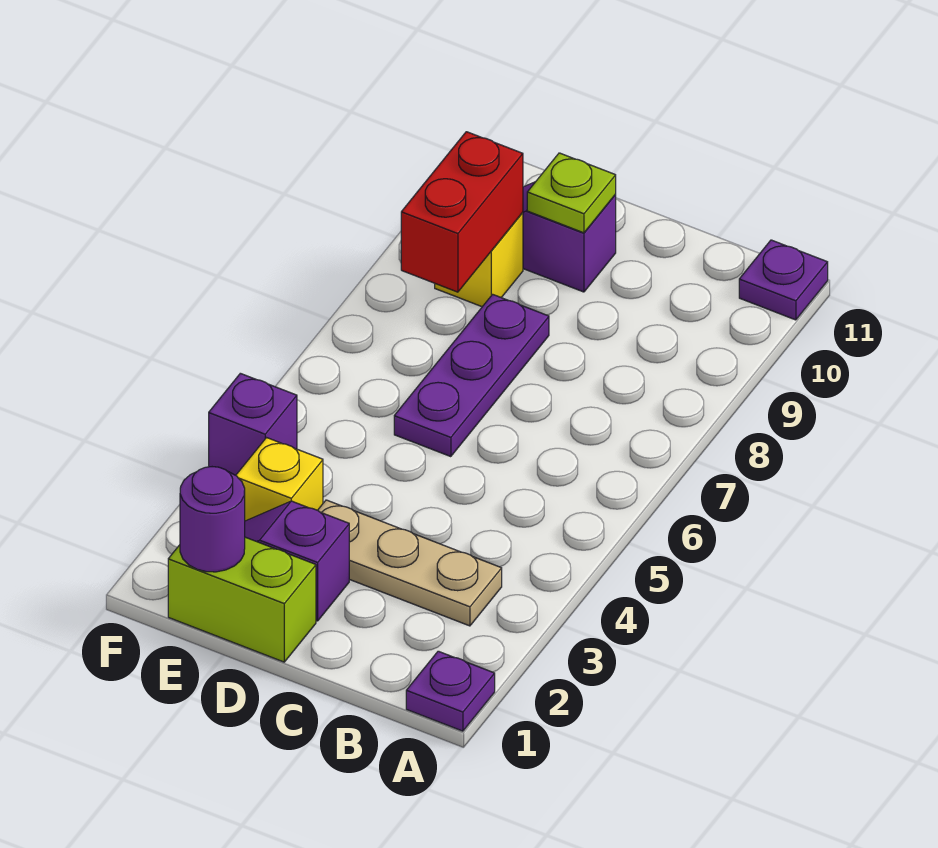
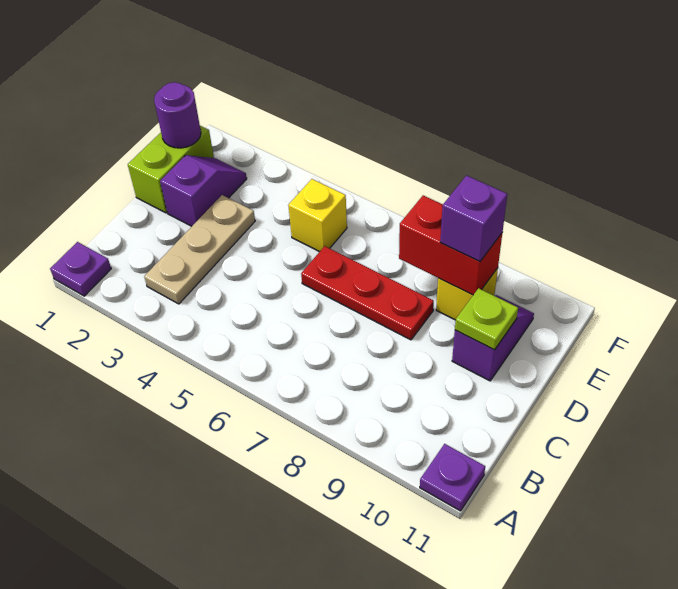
purple plate D6:D8 level 1 -> red plate D6:D8 level 1
yellow brick E3 level 1 -> yellow brick E5 level 1
purple brick F4 level 1 -> purple brick E9 level 3

